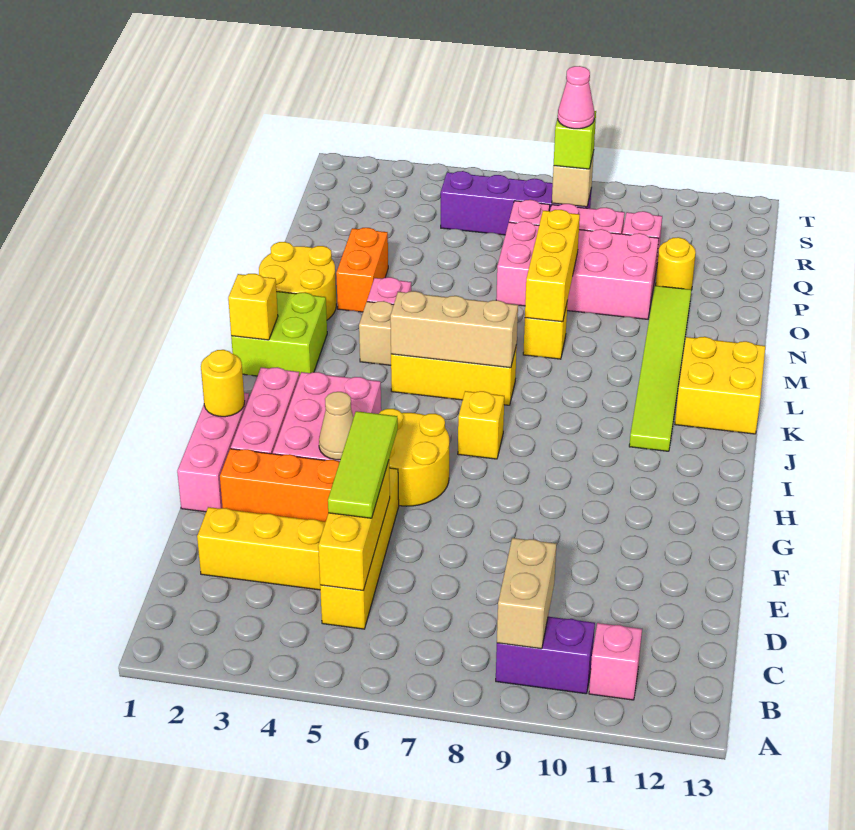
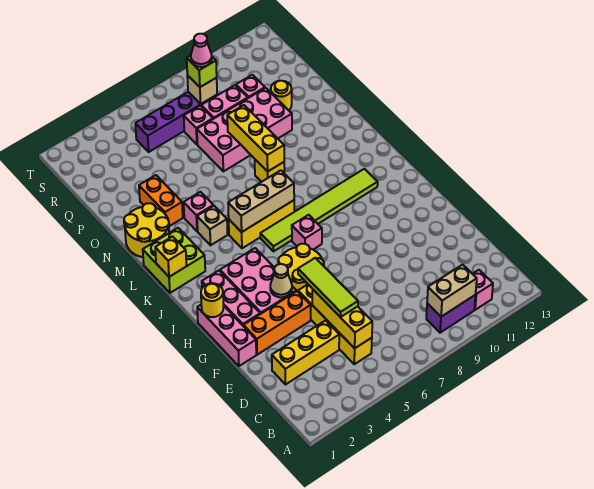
tan brick B9:C9 level 2 -> tan brick B9:B10 level 2
yellow brick I7 level 1 -> pink brick I7 level 1
lime tile J11:O11 level 1 -> lime tile J6:J11 level 1
yellow brick K12:L13 level 1 -> none

